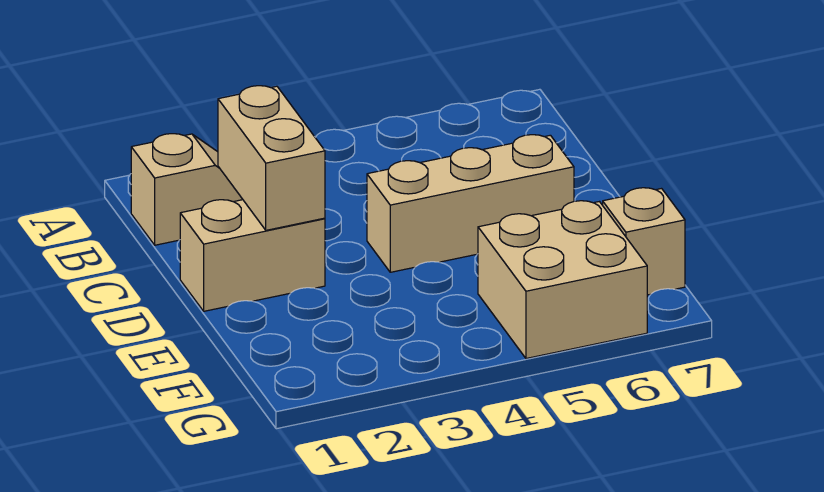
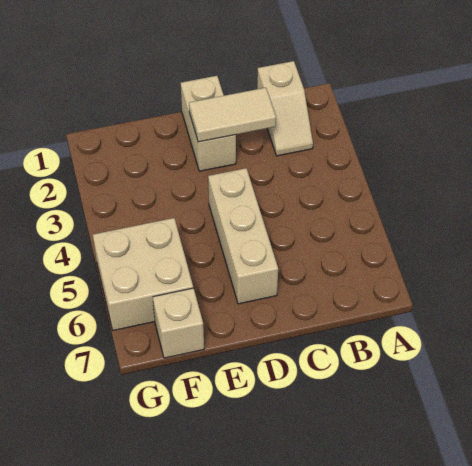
tan brick C2:D2 level 2 -> tan tile C2:D2 level 2

